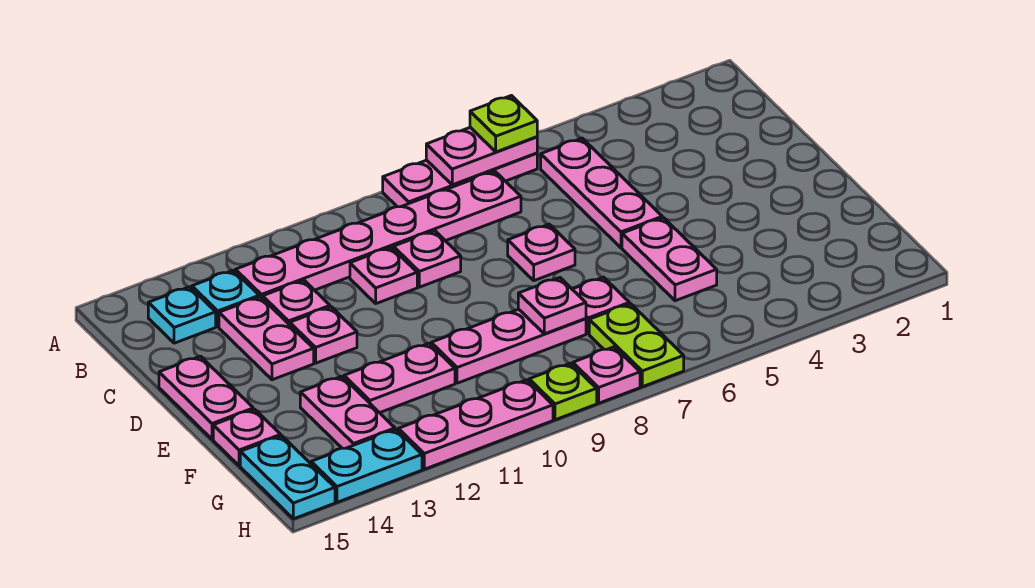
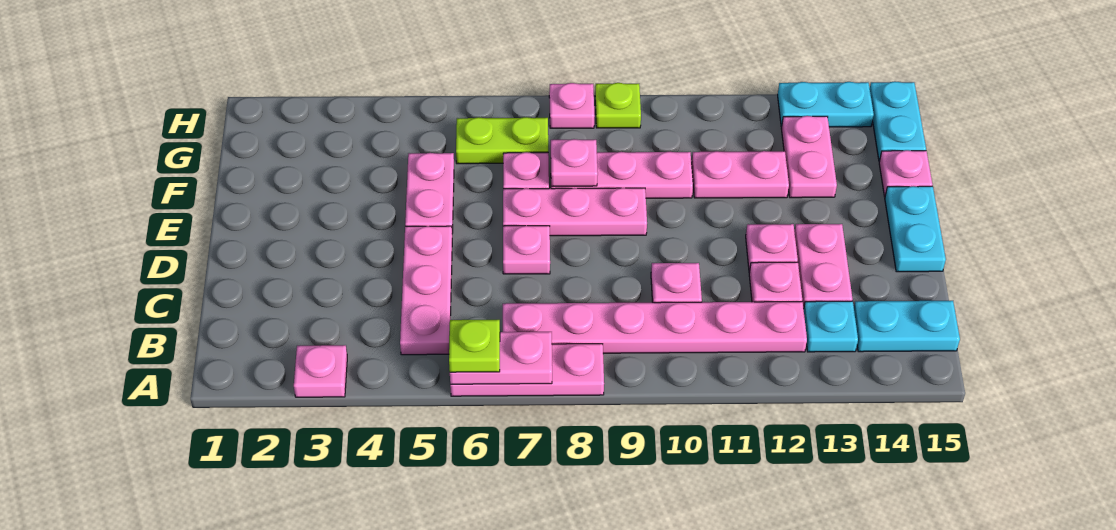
cyan plate B14 level 1 -> cyan plate B14:B15 level 1
pink plate C9 level 1 -> pink plate A3 level 1
pink plate D15:E15 level 1 -> cyan plate D15:E15 level 1
lime plate G7:H7 level 1 -> lime plate G6:G7 level 1
pink plate H10:H12 level 1 -> pink plate E7:E9 level 1

